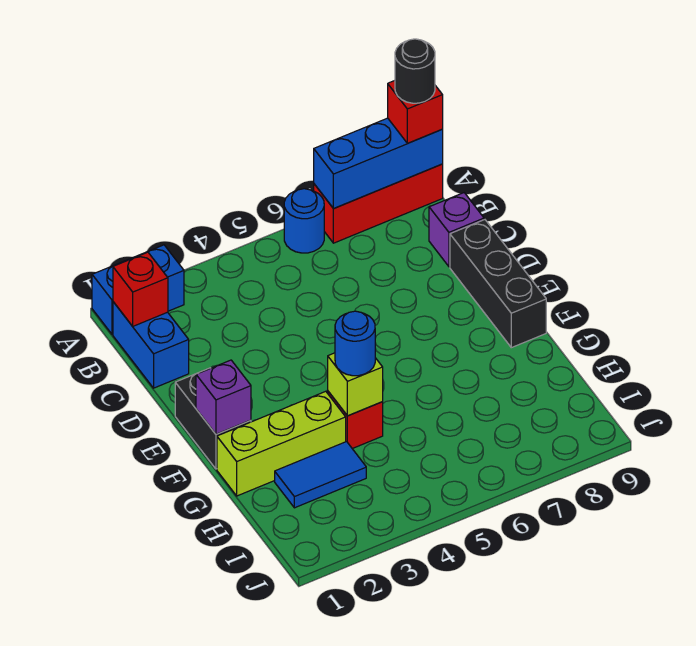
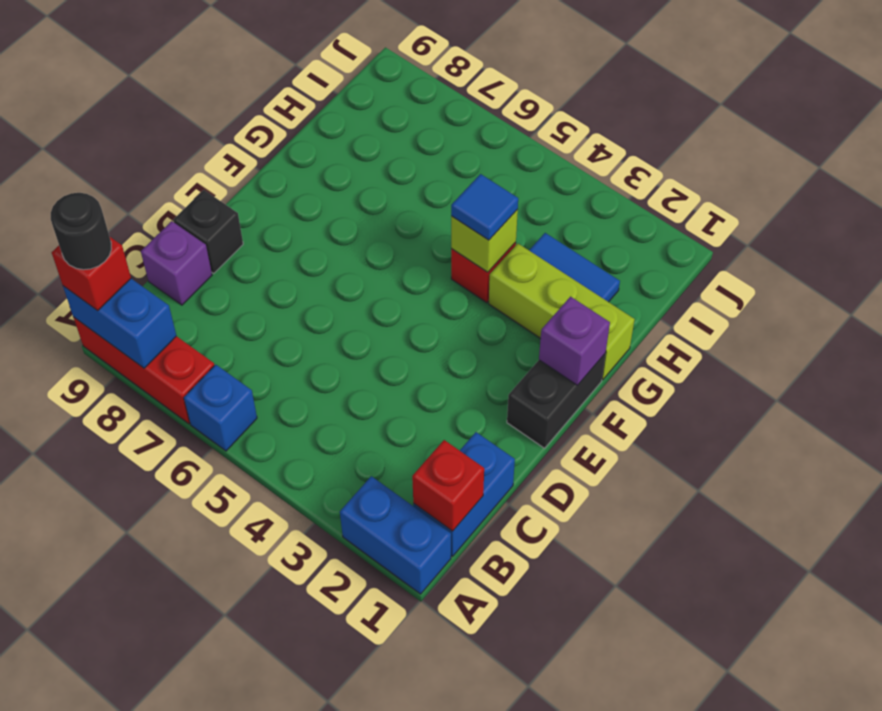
blue round brick A6 level 1 -> blue brick A6 level 1
blue brick A7:A9 level 2 -> blue brick A8:A9 level 2
black brick D9:F9 level 1 -> black brick D9 level 1
blue round brick G4 level 3 -> blue tile G4 level 3

